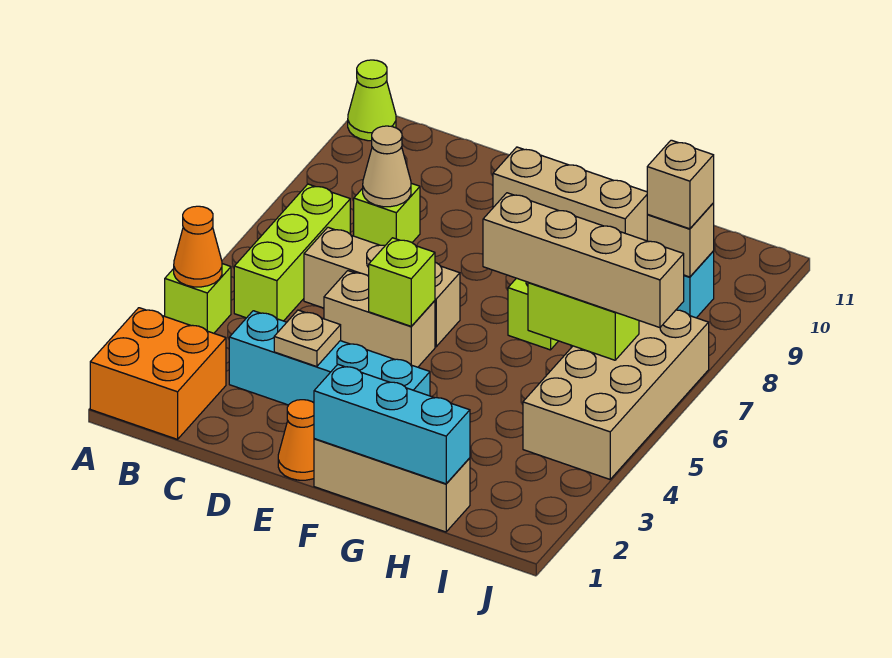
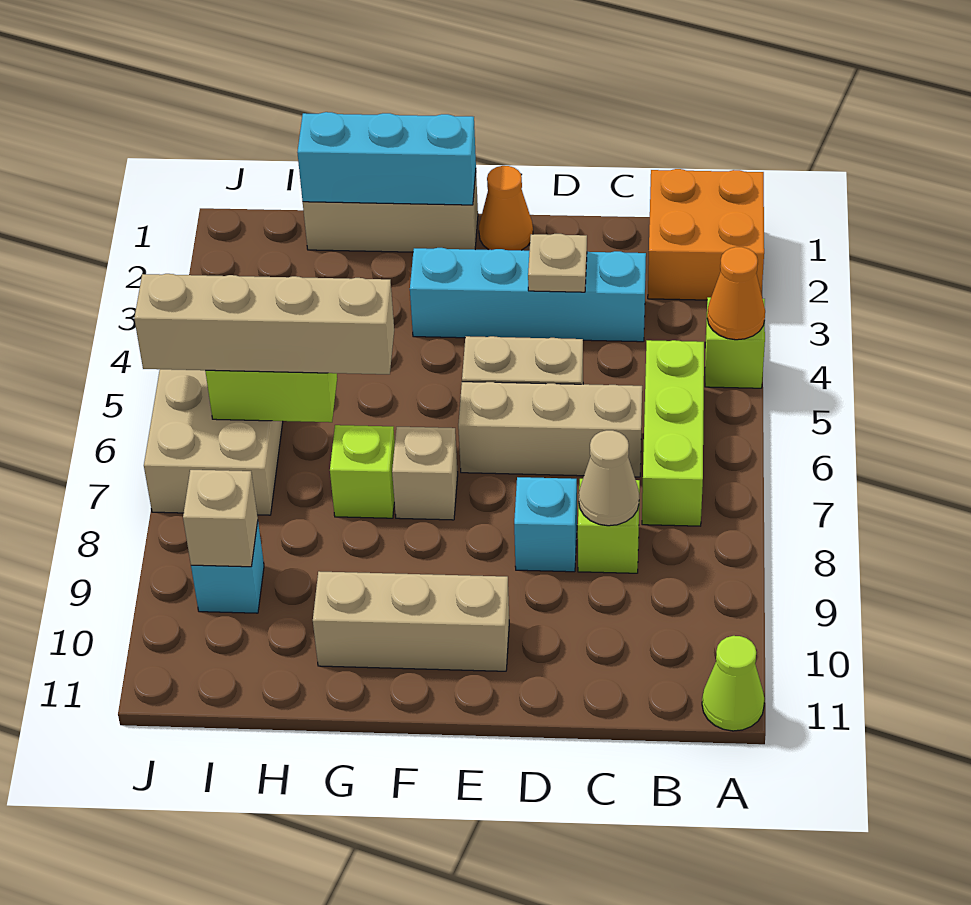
none -> cyan brick D8 level 1
lime brick E5 level 2 -> none
tan brick I9 level 3 -> tan brick F7 level 1

